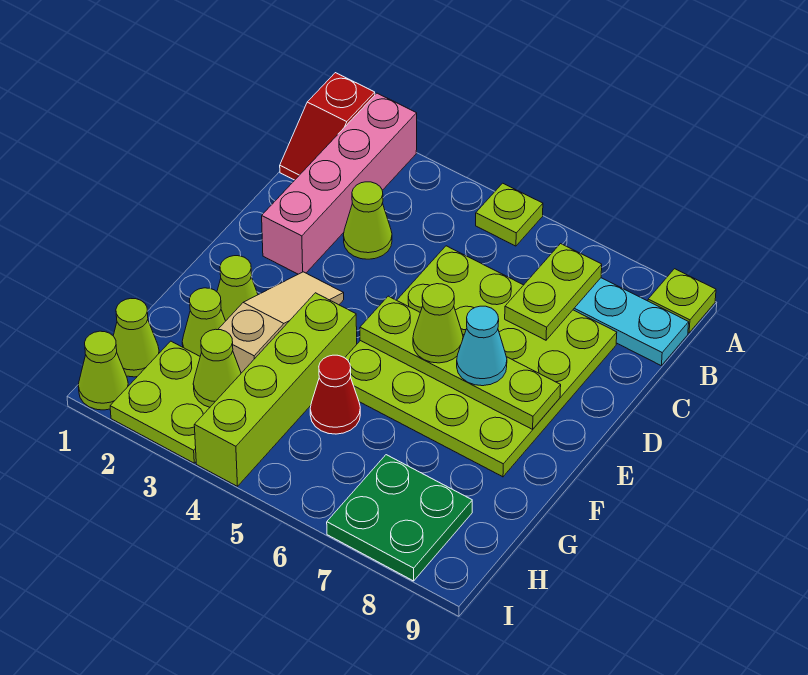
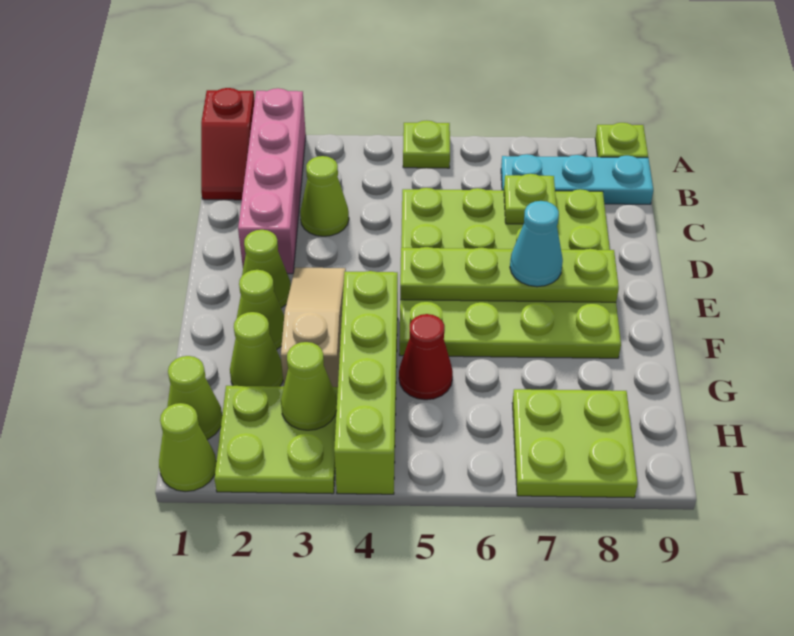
lime plate B7:C7 level 2 -> lime plate C7 level 2
lime cone E6 level 3 -> lime cone E2 level 1
green plate H7:I8 level 1 -> lime plate H7:I8 level 1

